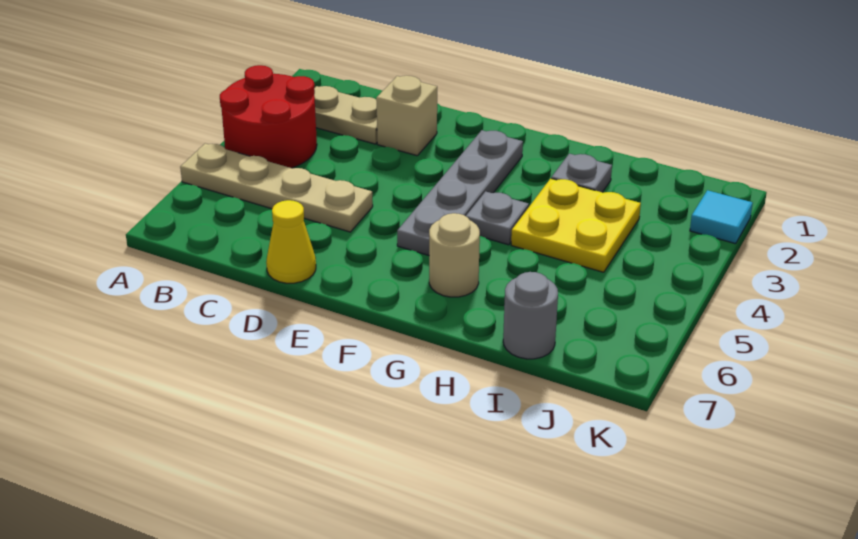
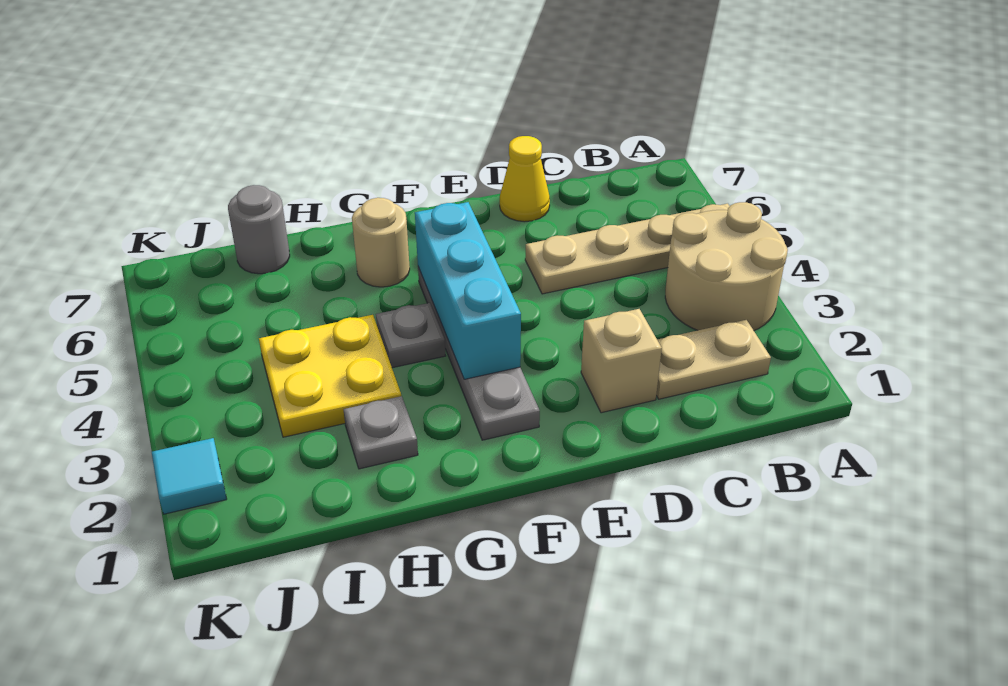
red round brick A3:B4 level 1 -> tan round brick A3:B4 level 1
none -> cyan brick F3:F5 level 2

